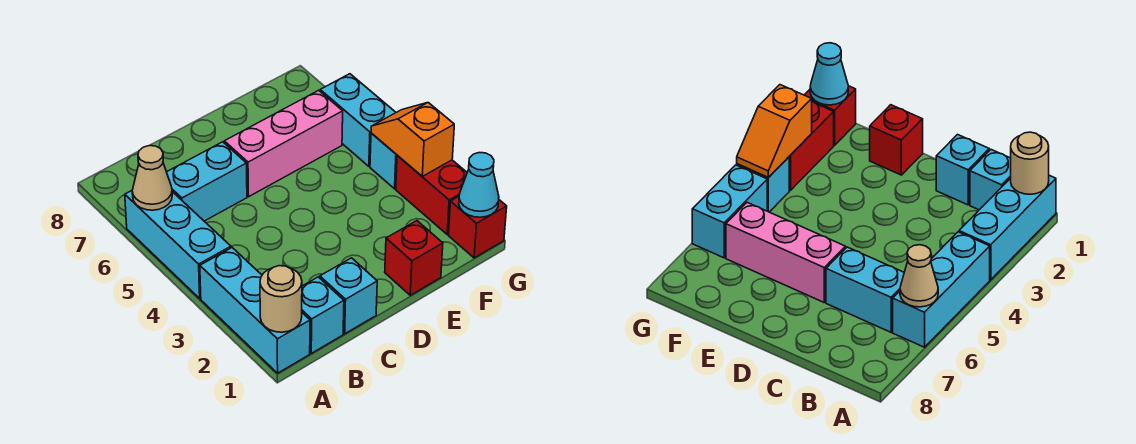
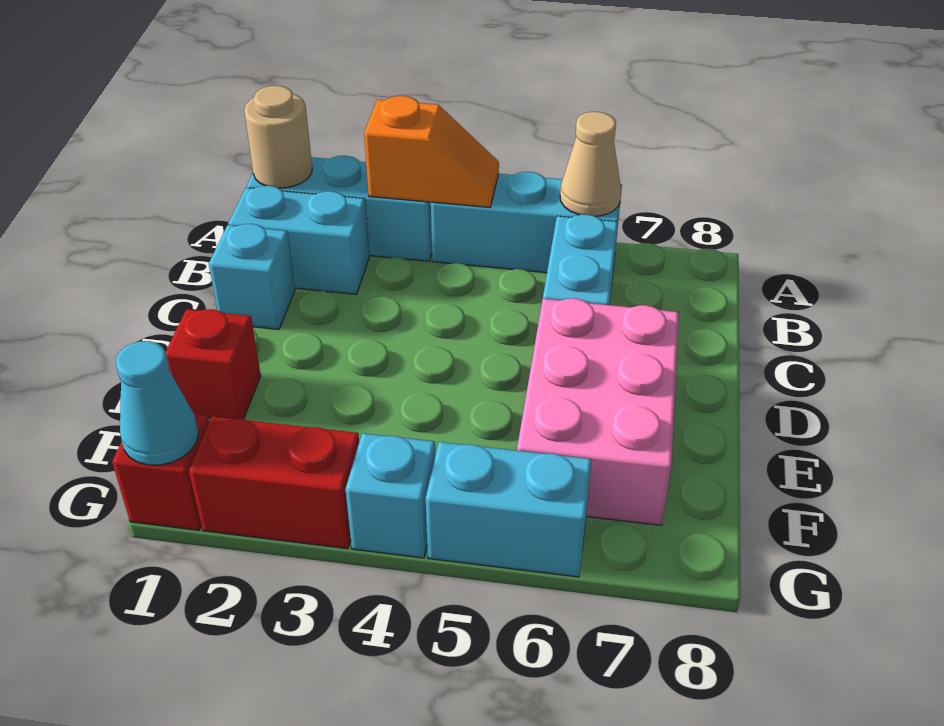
cyan brick B1 level 1 -> cyan brick B1:B2 level 1
pink brick D6:F6 level 1 -> pink brick D6:F7 level 1
orange slope G3:G4 level 2 top 3 -> orange slope A3:A4 level 2 top 3

